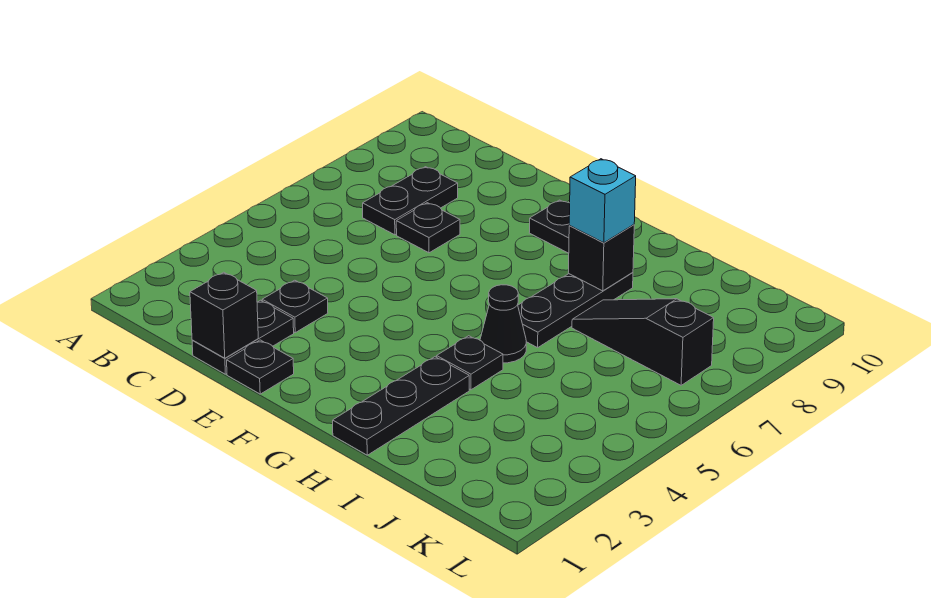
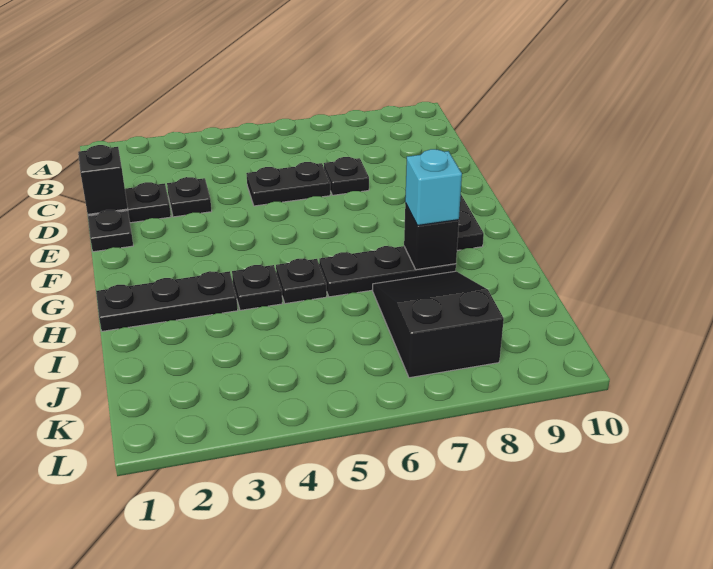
black plate C7:C8 level 1 -> black plate D5:D6 level 1
black cone H5 level 1 -> black plate H5 level 1
black slope I7:K7 level 1 top K -> black slope I7:K8 level 1 top K

